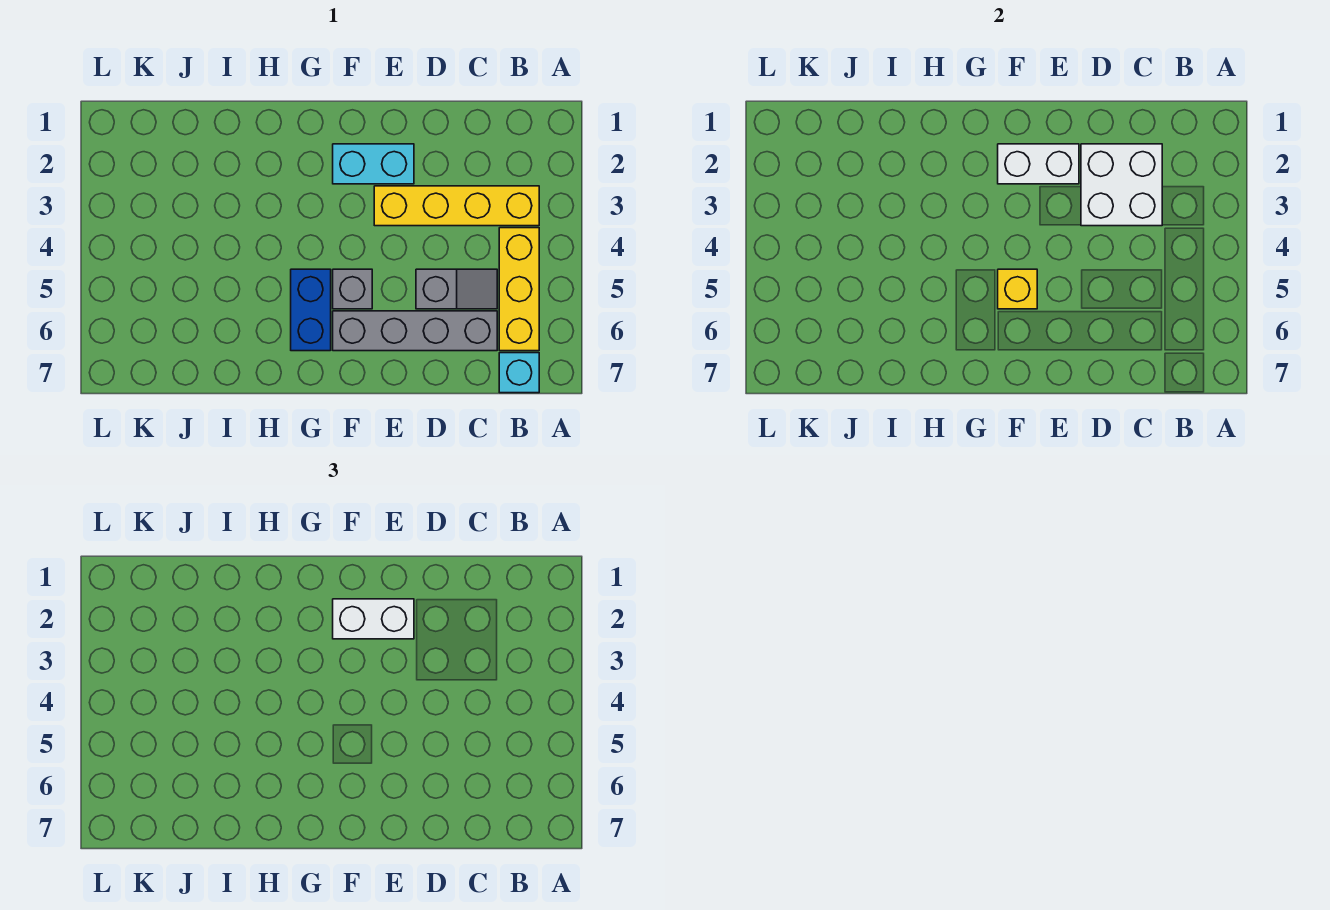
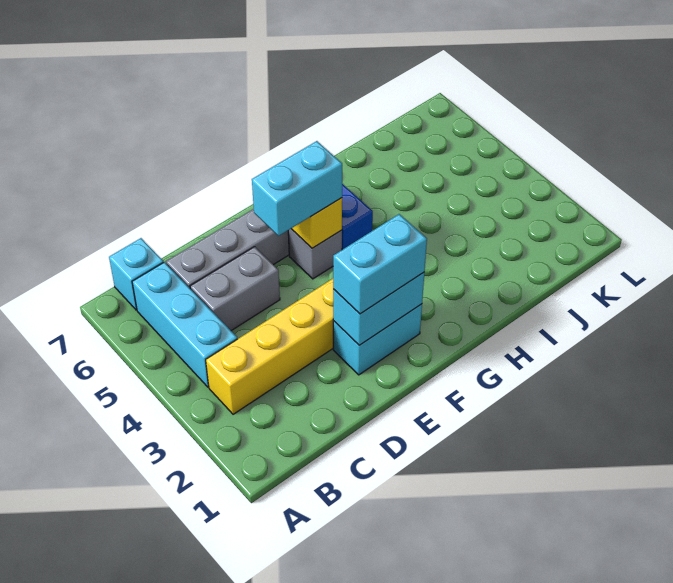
yellow brick B4:B6 level 1 -> cyan brick B4:B6 level 1
white brick C2:D3 level 2 -> none
grey slope C5:D5 level 1 top D -> grey brick C5:D5 level 1
white brick E2:F2 level 2 -> cyan brick E2:F2 level 2
white brick E2:F2 level 3 -> cyan brick E2:F2 level 3
none -> cyan brick E5:F5 level 3

